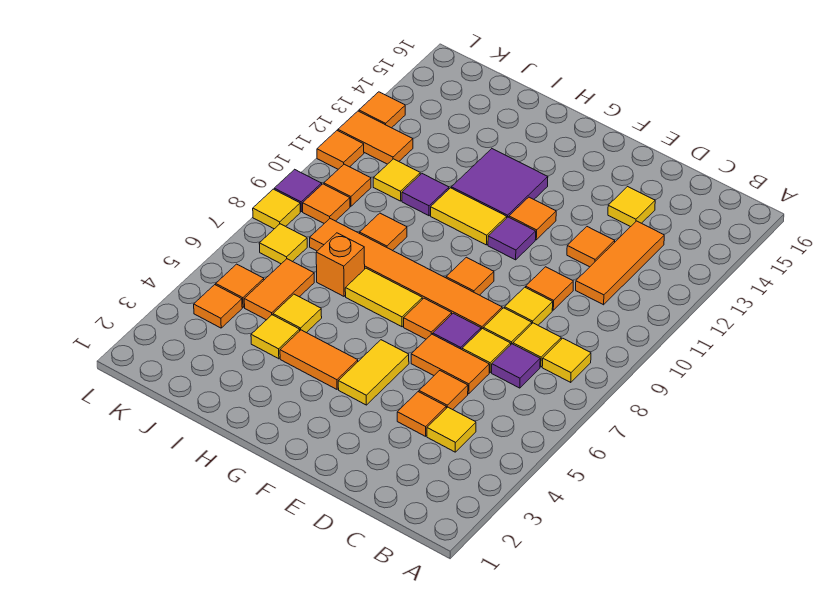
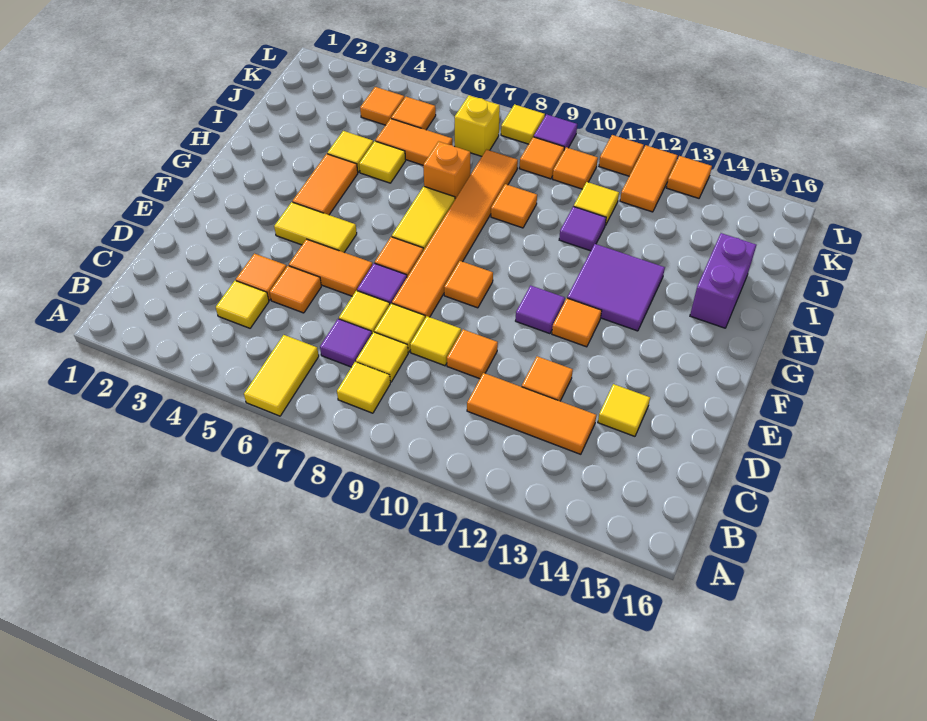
orange tile D6:E6 level 1 -> orange tile E5:E6 level 1
yellow tile G11:H11 level 1 -> yellow tile A6:B6 level 1
none -> purple brick H15:I15 level 1
yellow tile K7 level 1 -> yellow brick K7 level 1

